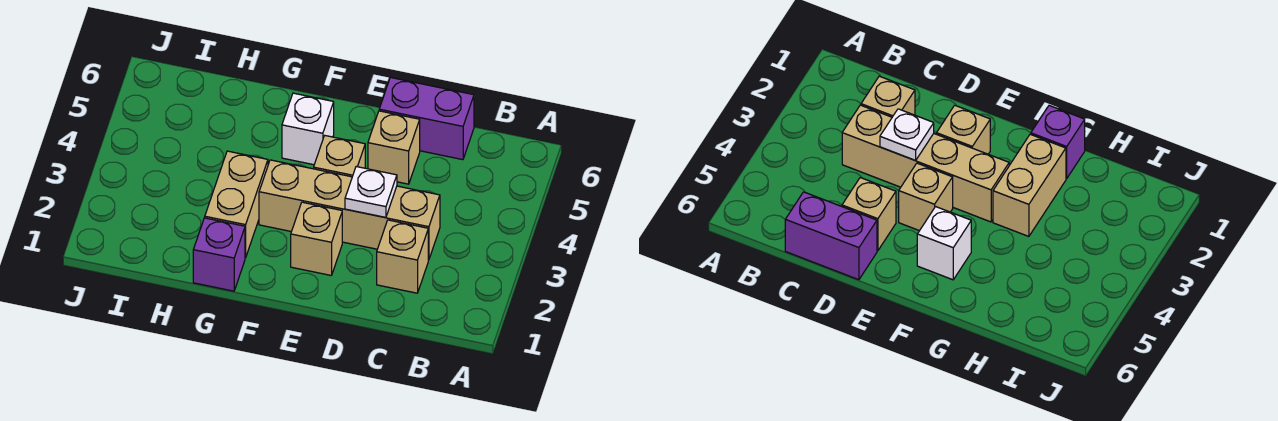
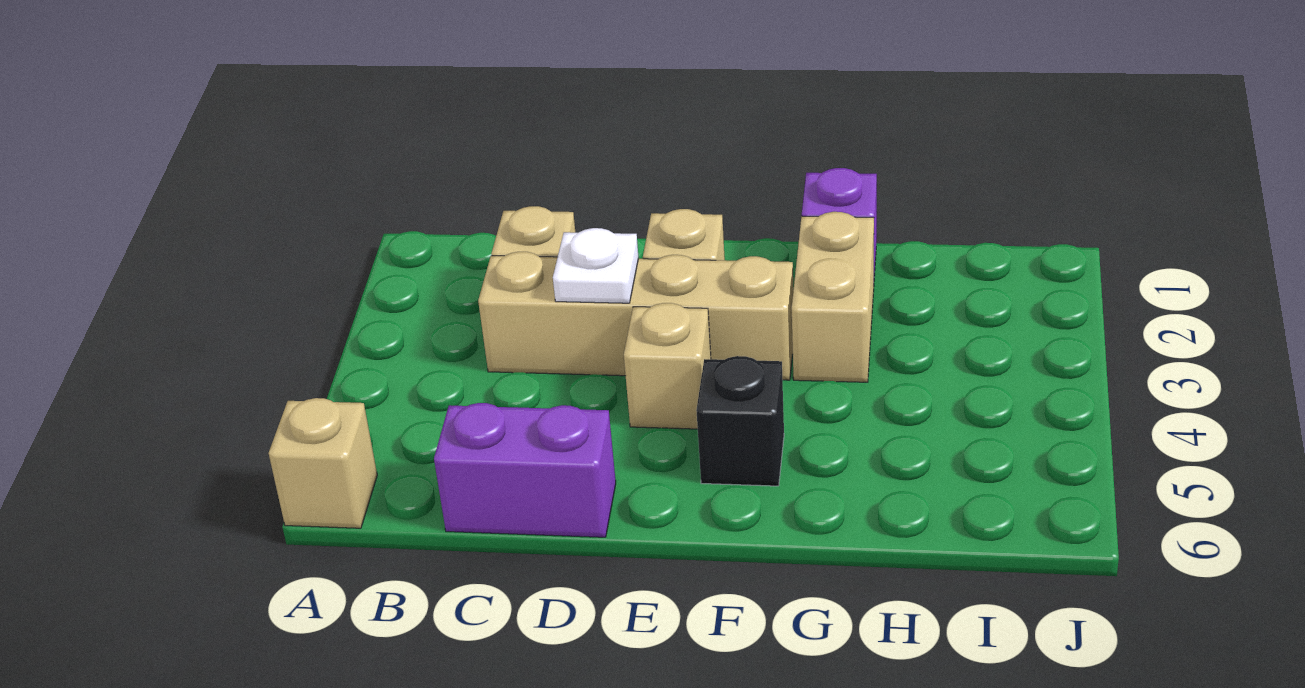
tan brick D5 level 1 -> tan brick A6 level 1
white brick F5 level 1 -> black brick F5 level 1

